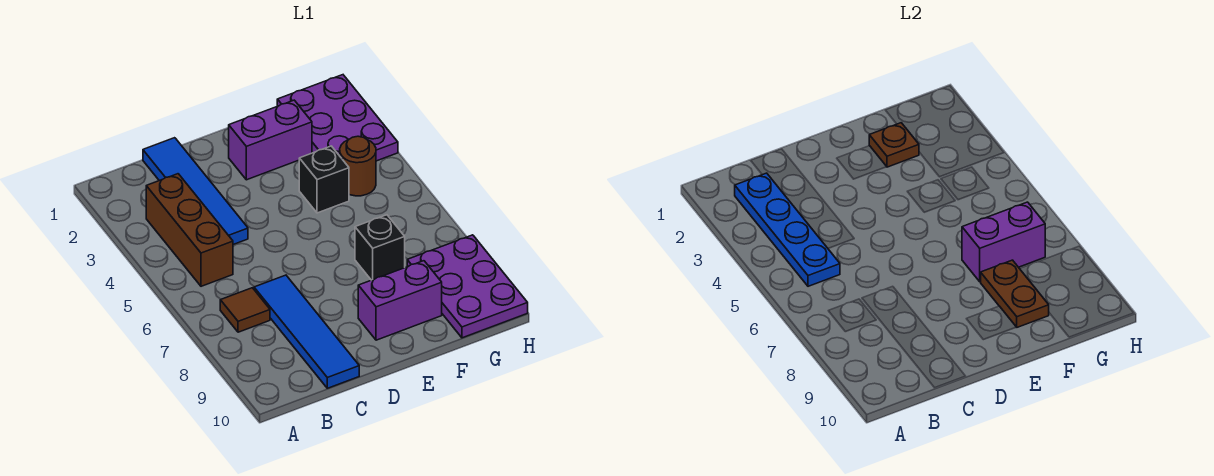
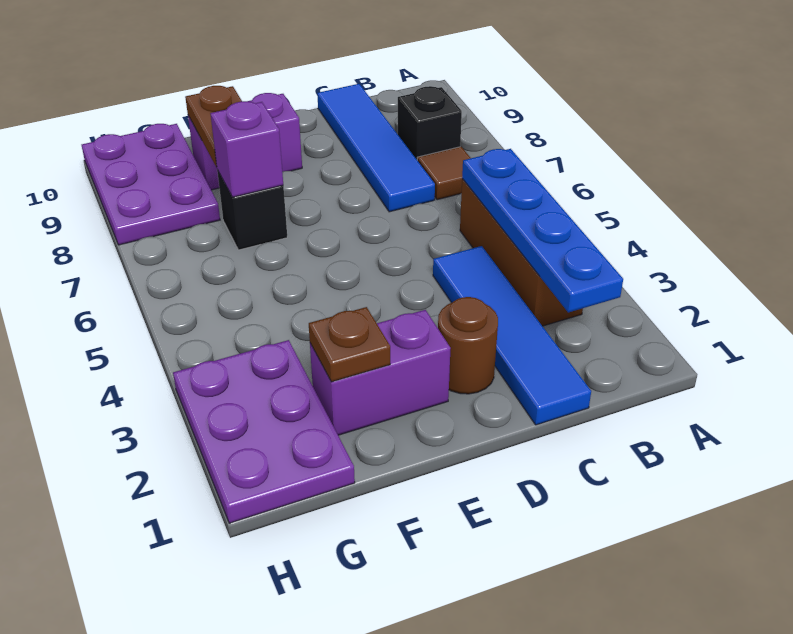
black brick F4 level 1 -> black brick B8 level 1
purple brick F7:G7 level 2 -> purple brick F7 level 2
brown round brick G4 level 1 -> brown round brick D2 level 1

